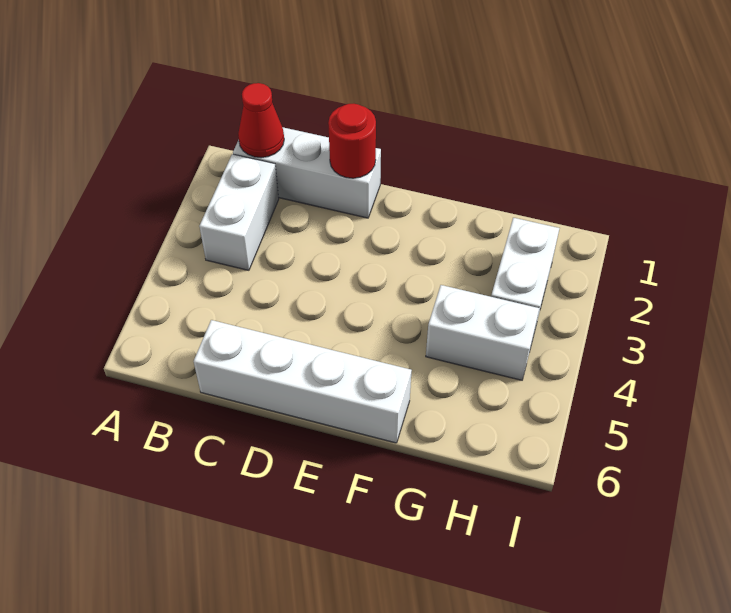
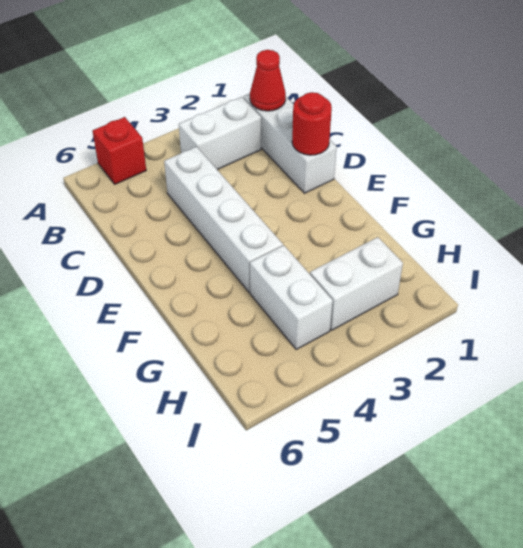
none -> red brick A5 level 1
white brick C6:F6 level 1 -> white brick C4:F4 level 1

